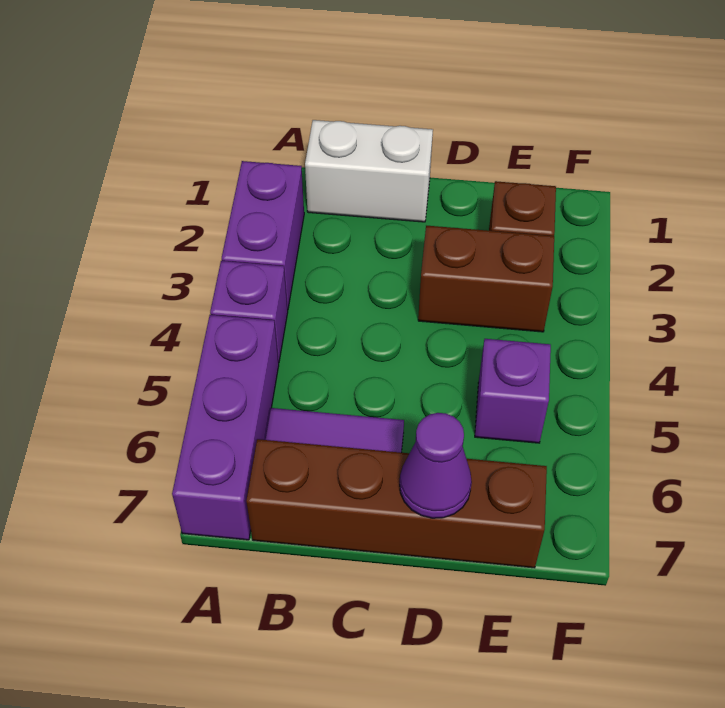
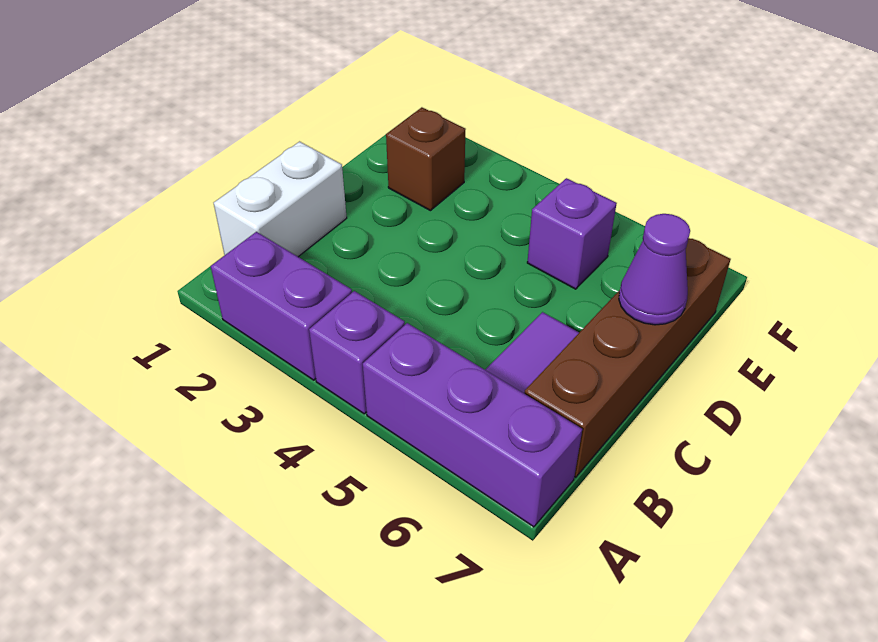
brown brick D3:E3 level 1 -> none

